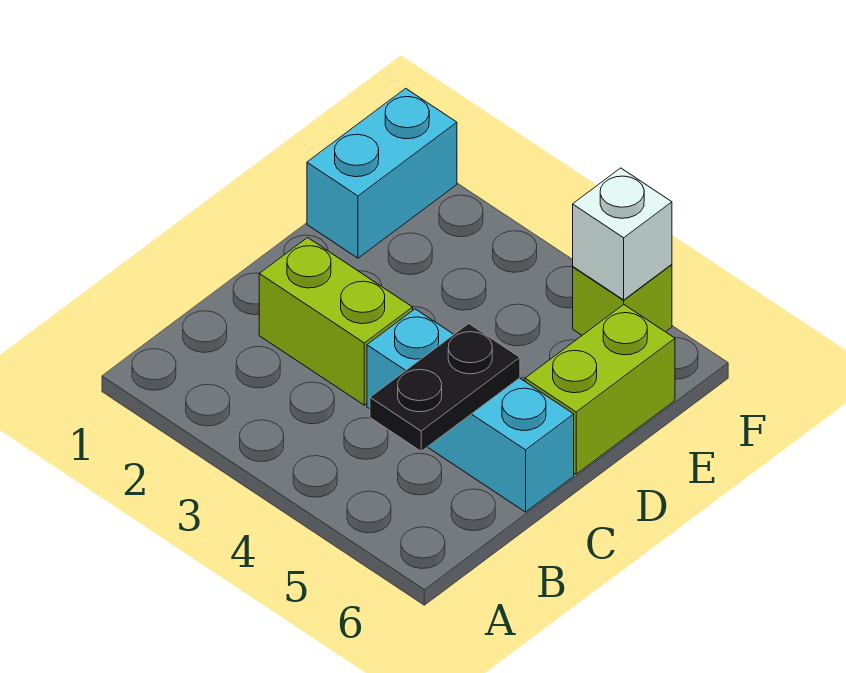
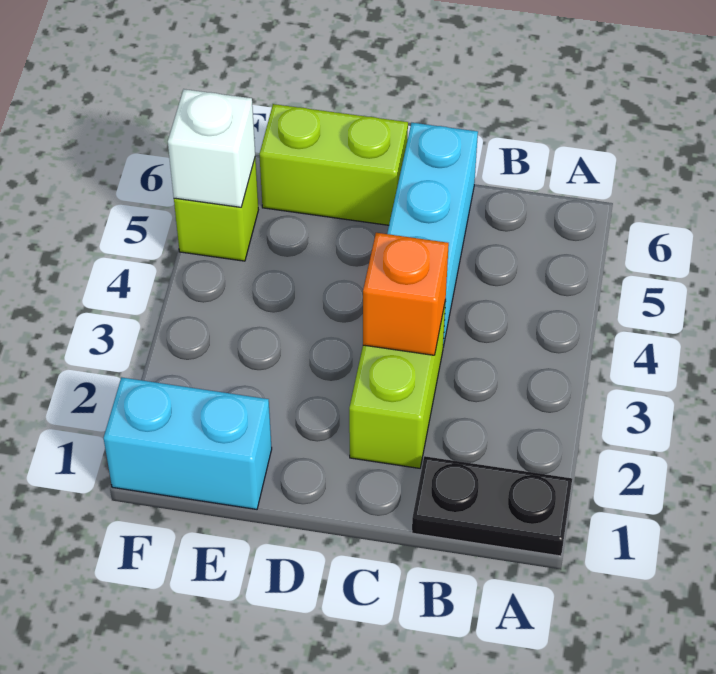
black plate B5:C5 level 2 -> black plate A1:B1 level 1
none -> orange brick C3 level 2

